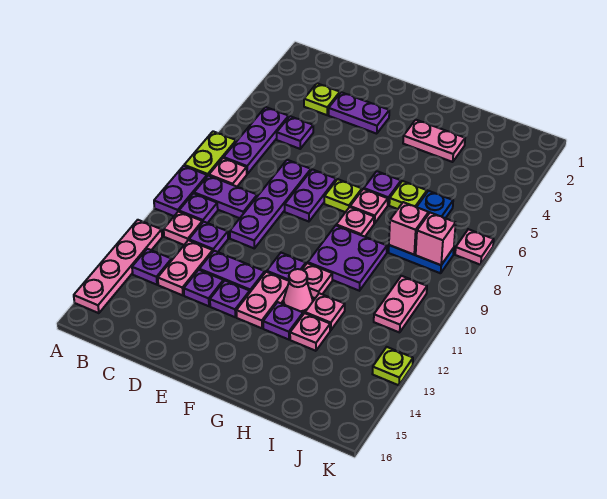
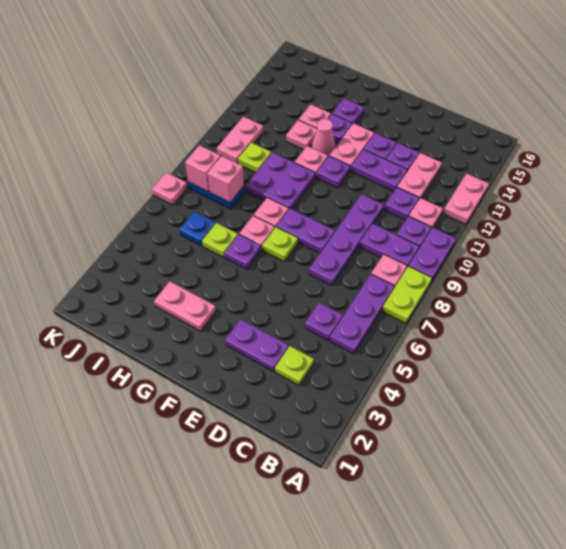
pink plate A12:A15 level 1 -> pink plate A12:A13 level 1
purple plate B13 level 1 -> purple plate G14 level 1
purple plate E7:E8 level 1 -> purple plate E8:F8 level 1
lime plate K13 level 1 -> lime plate I10 level 1

